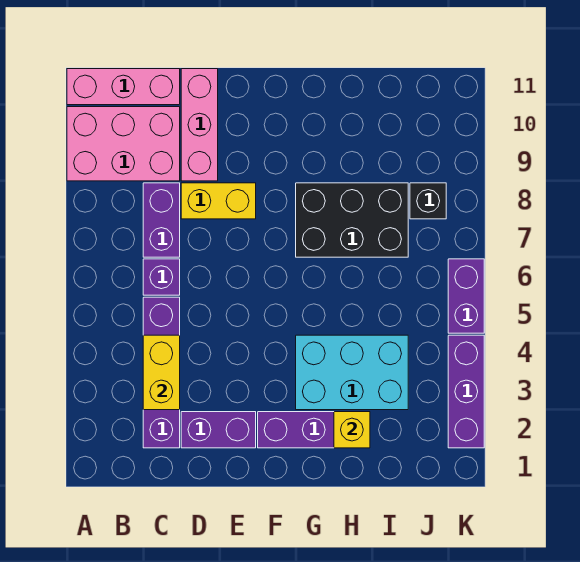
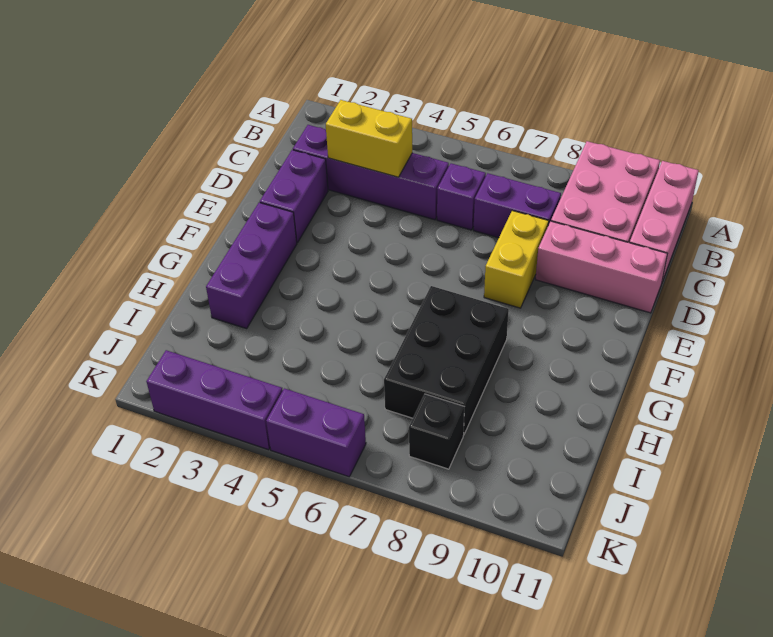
cyan brick G3:I4 level 1 -> none
yellow brick H2 level 2 -> none

